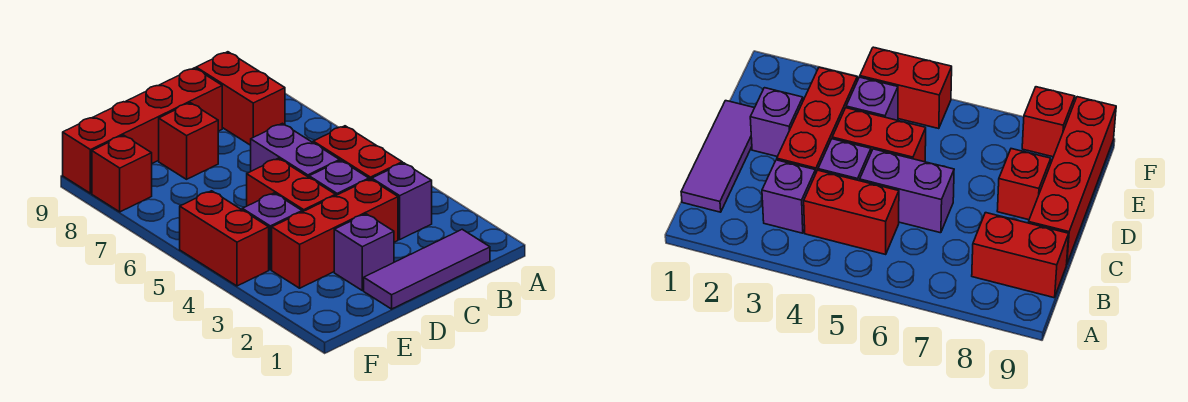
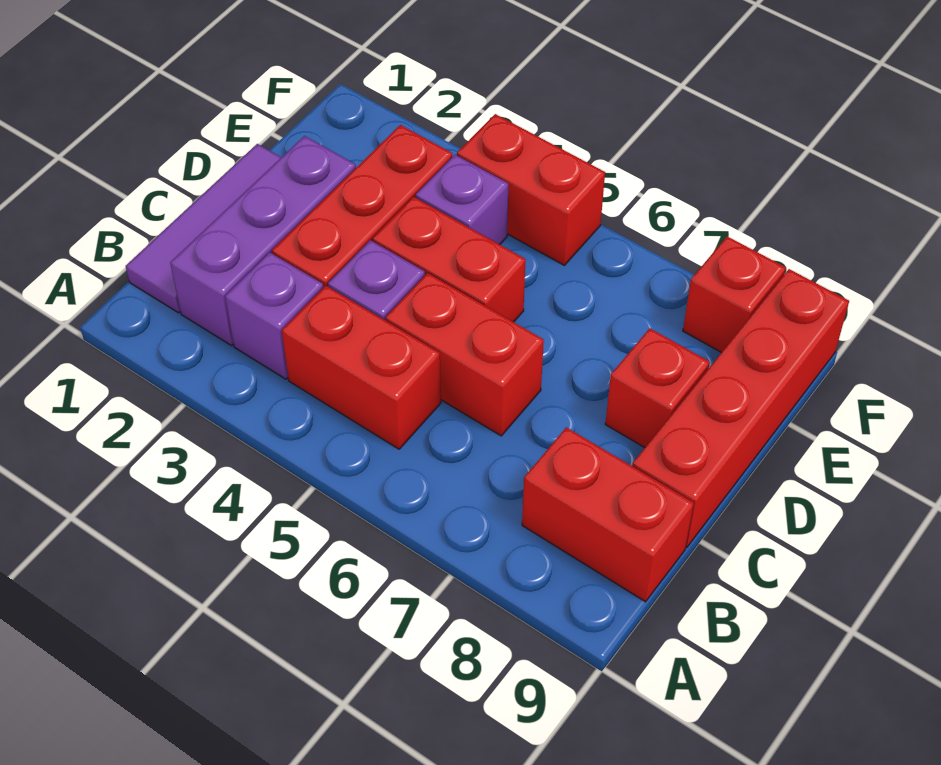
purple brick C5:C6 level 1 -> red brick C5:C6 level 1
purple brick D2 level 1 -> purple brick B2:D2 level 1

